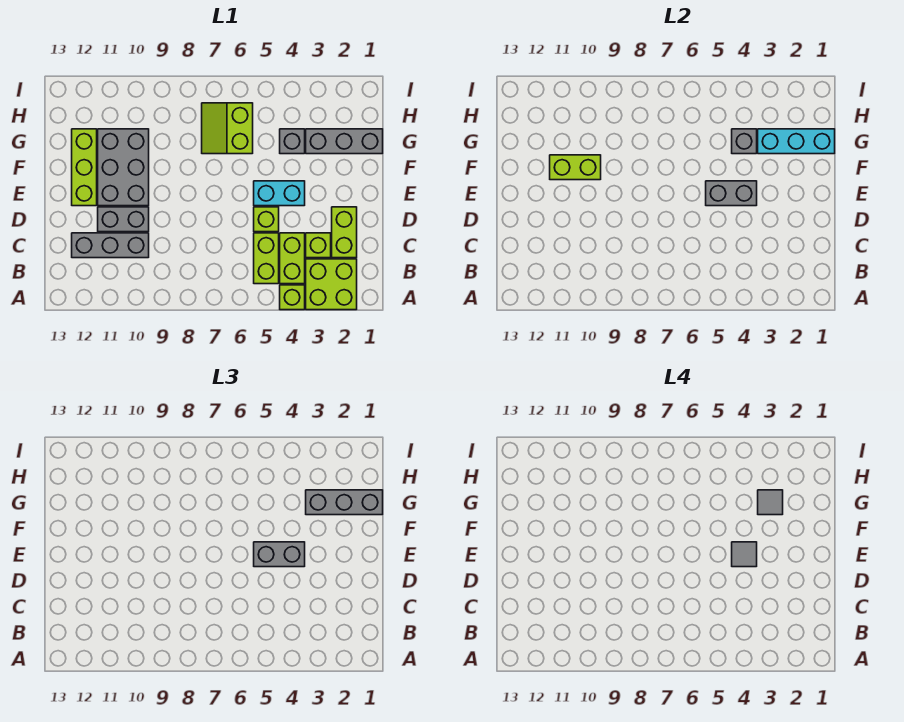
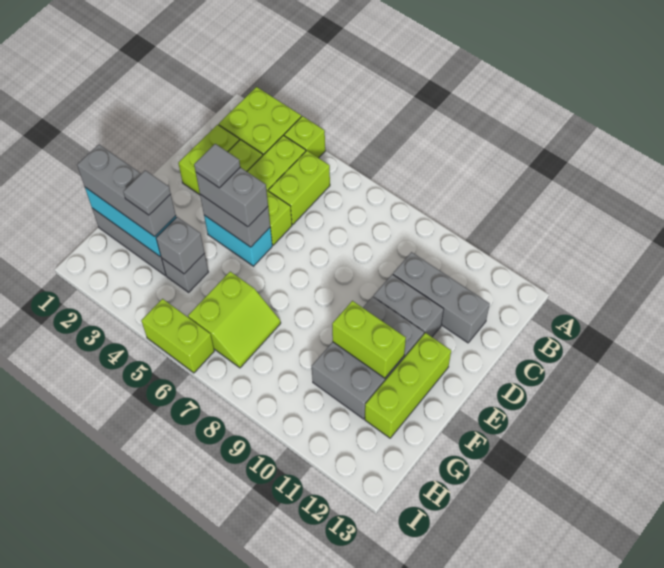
none -> lime brick I5:I6 level 1

